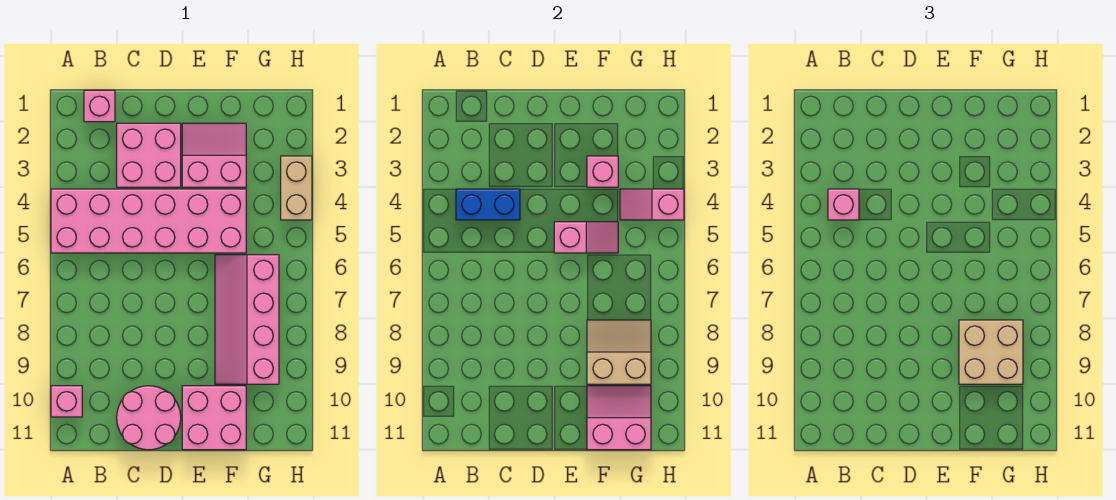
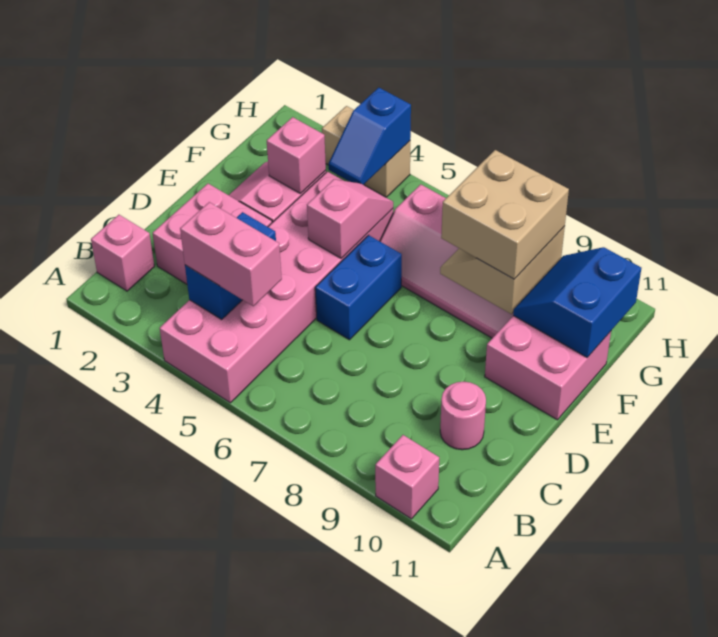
pink brick B4 level 3 -> pink brick B4:B5 level 3
pink round brick C10:D11 level 1 -> pink round brick C10 level 1
none -> blue brick D6:E6 level 1
pink slope F10:G11 level 2 top 11 -> blue slope F10:G11 level 2 top 11
pink slope G4:H4 level 2 top H -> blue slope G4:H4 level 2 top H

